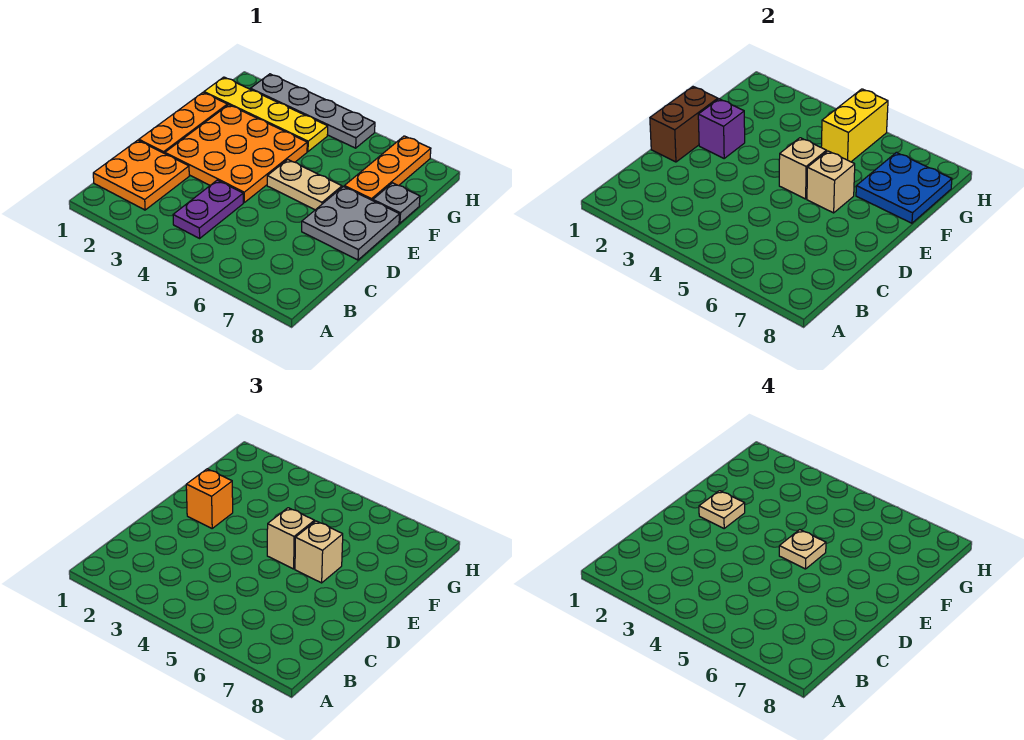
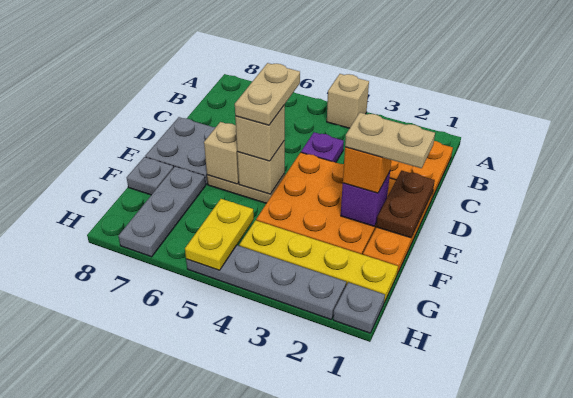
purple plate B4:C4 level 1 -> purple plate C4 level 1
brown brick D1:E1 level 2 -> brown plate D1:E1 level 2
tan plate E2 level 4 -> tan plate E1:E2 level 4
tan plate E5 level 4 -> tan plate D5:E5 level 4
tan brick E6 level 3 -> tan brick A4 level 1
orange plate F7:H7 level 1 -> grey plate F7:H7 level 1
blue plate F7:G8 level 2 -> none
yellow brick G5:H5 level 2 -> yellow plate G5:H5 level 2
none -> grey plate H1 level 1

